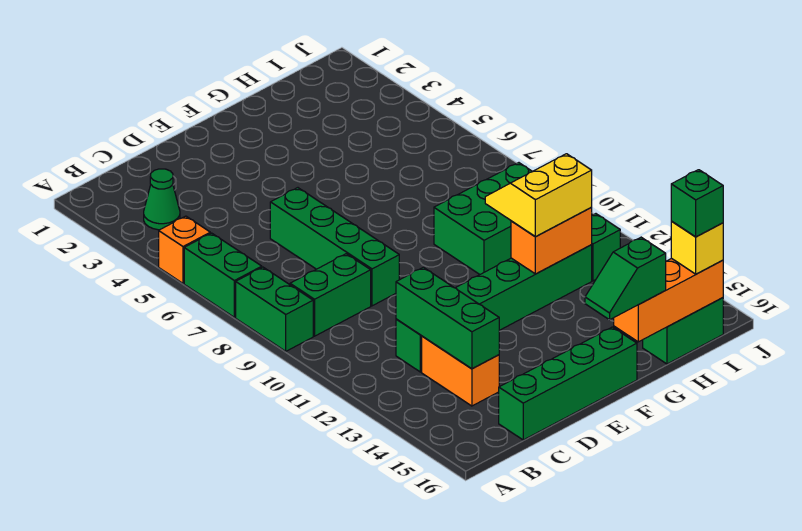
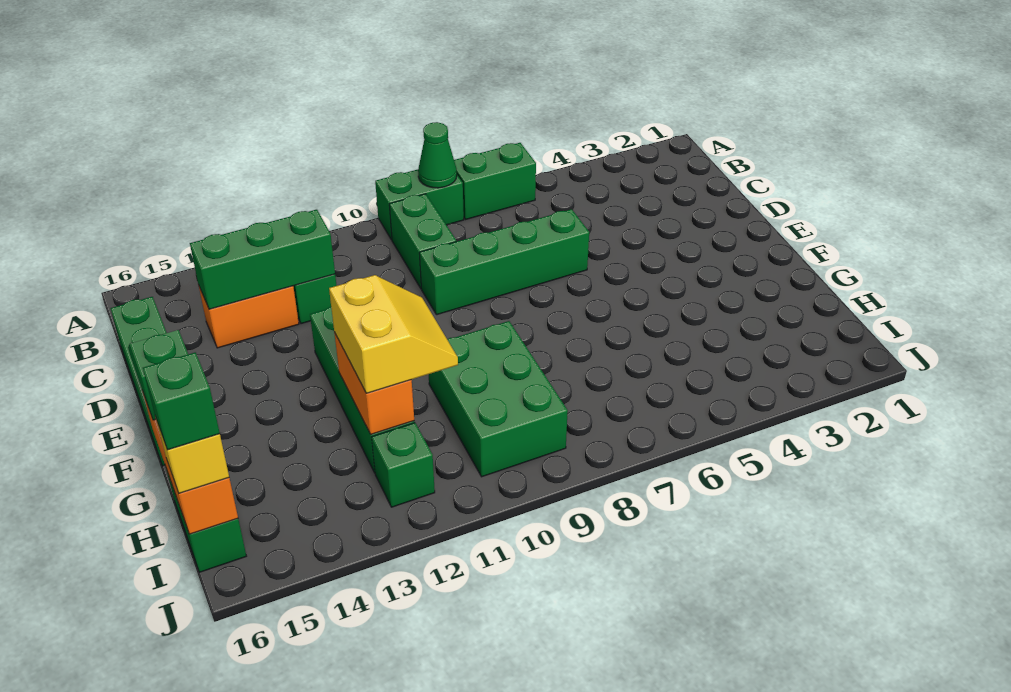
orange brick A5 level 1 -> none
green cone B3 level 1 -> green cone A8 level 2

